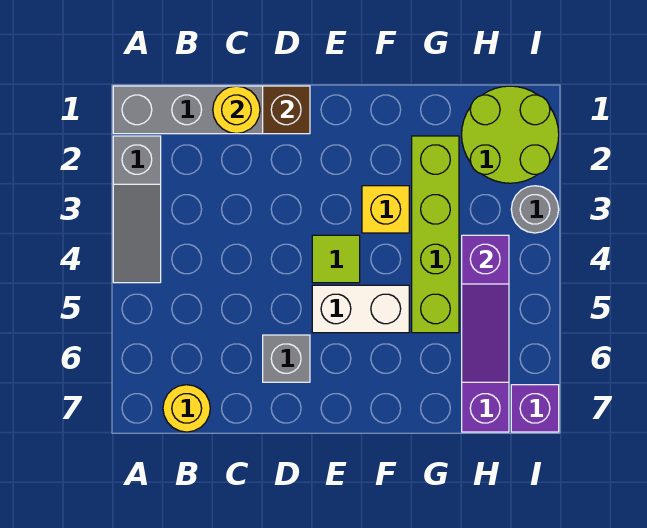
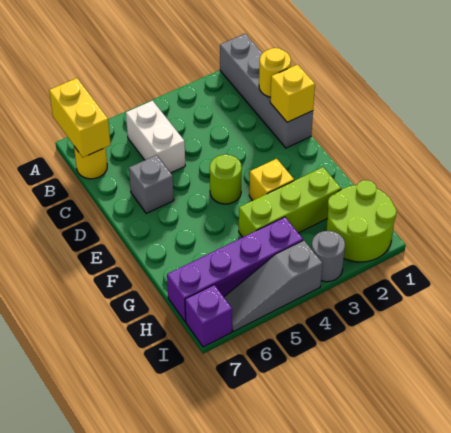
grey slope A2:A4 level 1 top 2 -> grey slope I4:I6 level 1 top 4
none -> yellow brick A7:B7 level 2
brown brick D1 level 2 -> yellow brick D1 level 2
lime tile E4 level 1 -> lime round brick E4 level 1
white brick E5:F5 level 1 -> white brick B5:C5 level 1
lime brick G2:G5 level 1 -> lime brick G2:G4 level 1
purple slope H4:H6 level 2 top 4 -> none

